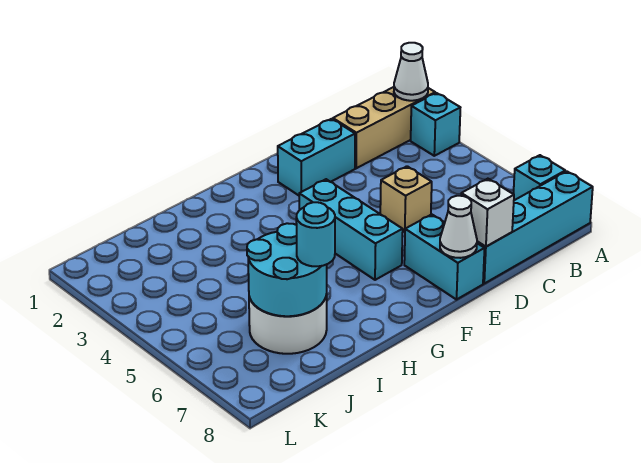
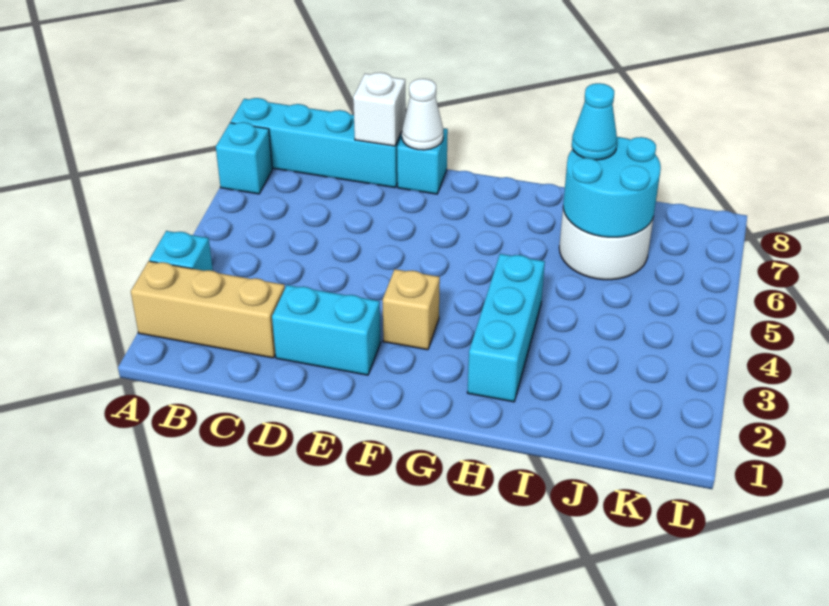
white cone A2 level 2 -> none
tan brick D5 level 1 -> tan brick F3 level 1
cyan brick E7:E8 level 1 -> cyan brick E8 level 1
cyan brick F4:F6 level 1 -> cyan brick H2:H4 level 1
cyan round brick I7 level 3 -> cyan cone I7 level 3

